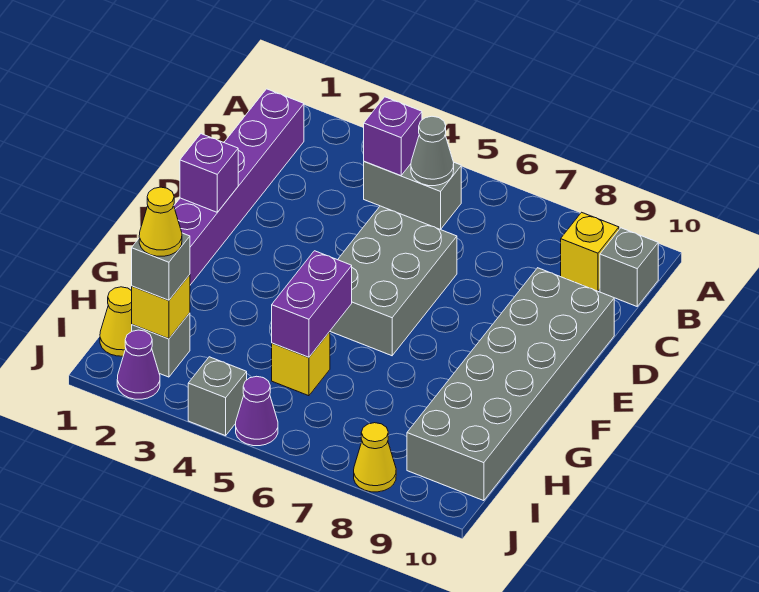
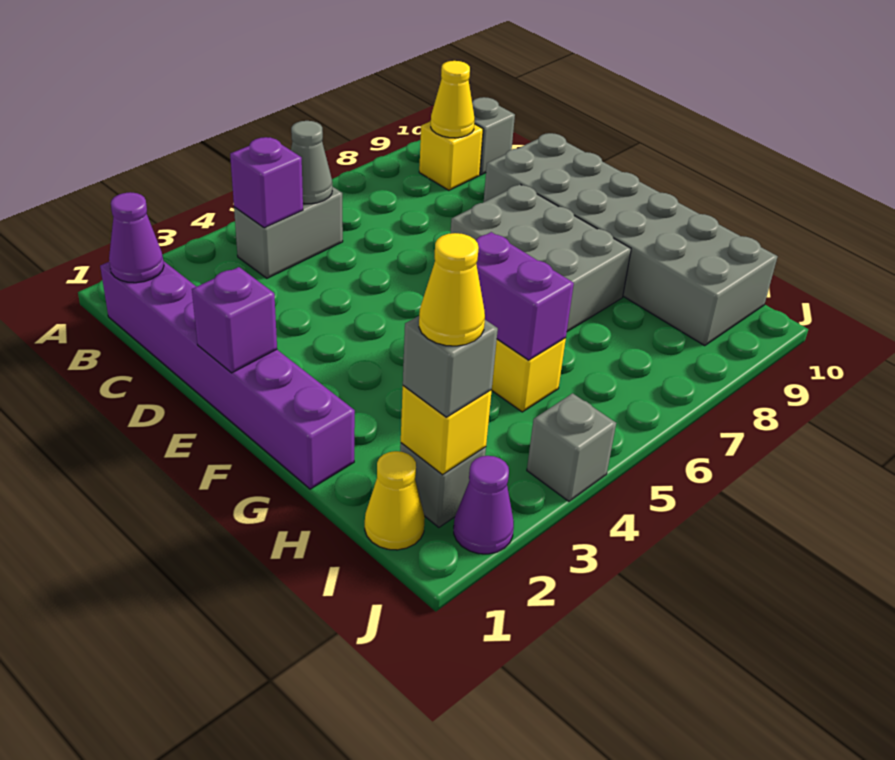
grey brick D5:F6 level 1 -> grey brick E7:G8 level 1
purple cone J5 level 1 -> purple cone B1 level 2
yellow cone J8 level 1 -> yellow cone B9 level 2

